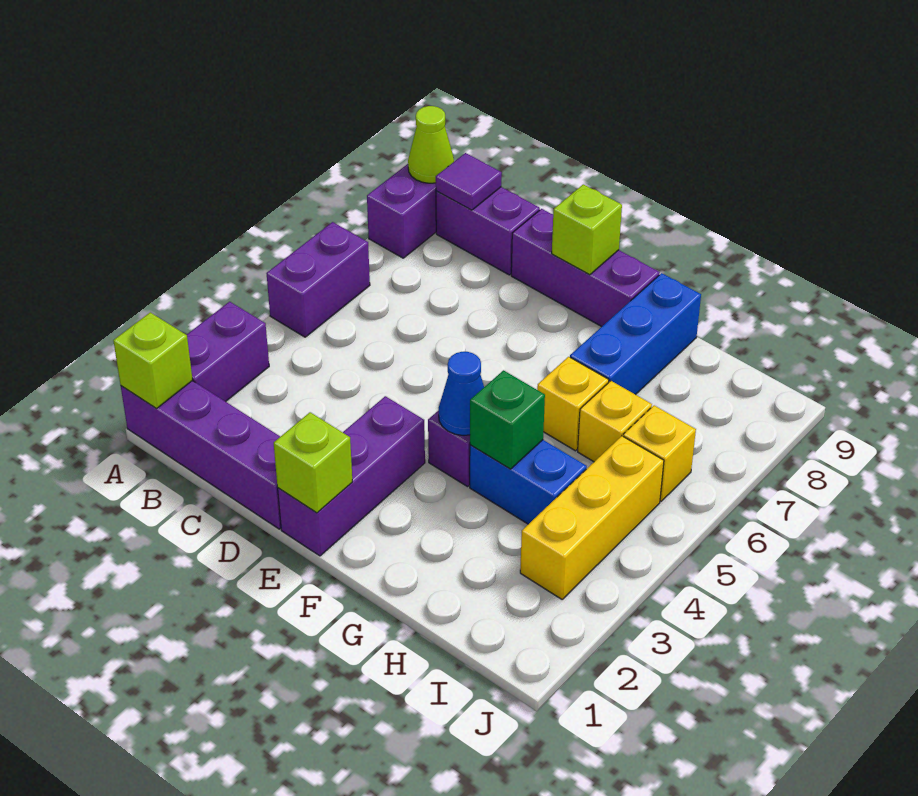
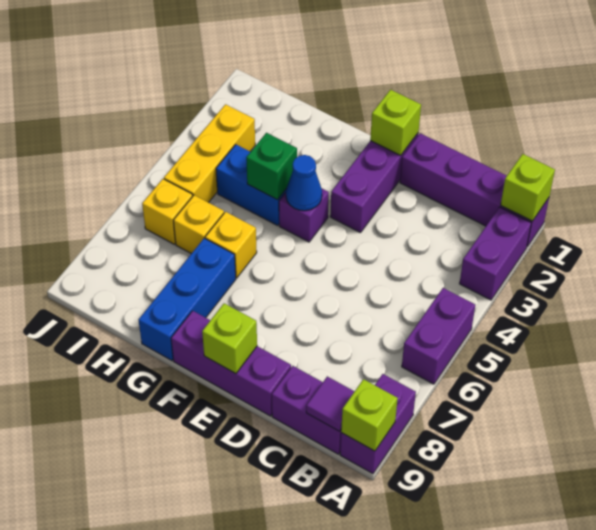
lime cone A9 level 2 -> lime brick A9 level 2

